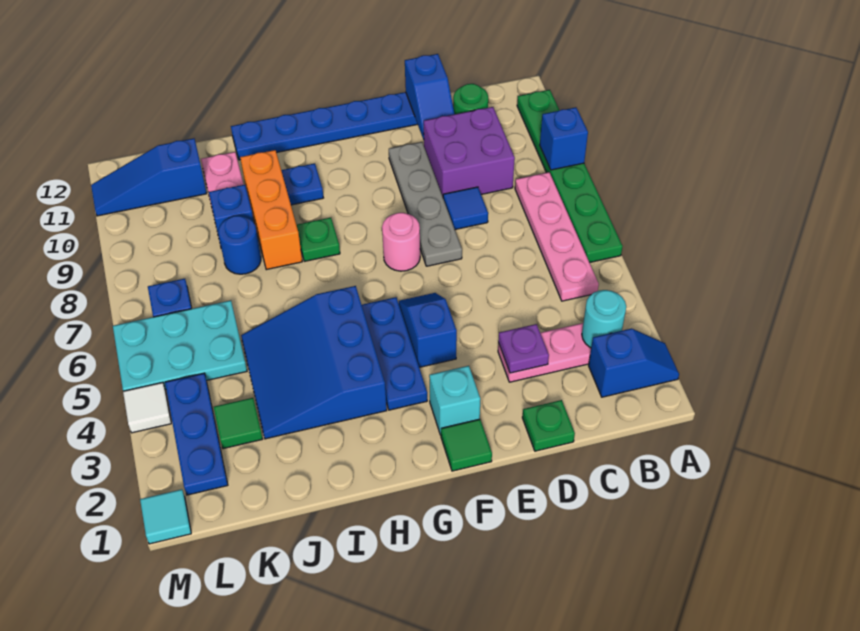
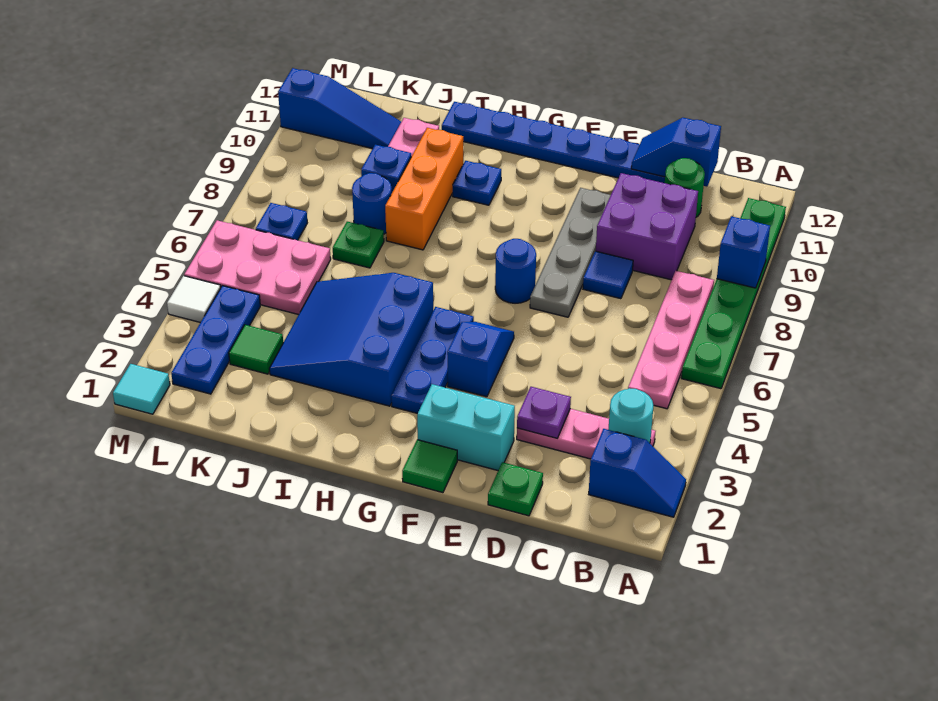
blue slope D11:D12 level 2 top 12 -> blue slope C12:D12 level 2 top C
cyan brick F2 level 1 -> cyan brick E2:F2 level 1
pink round brick F7 level 1 -> blue round brick F7 level 1
green plate H8 level 1 -> green plate J7 level 1
cyan plate K5:M6 level 1 -> pink plate K5:M6 level 1
blue slope K11:M11 level 1 top K -> blue slope K11:M11 level 1 top M

